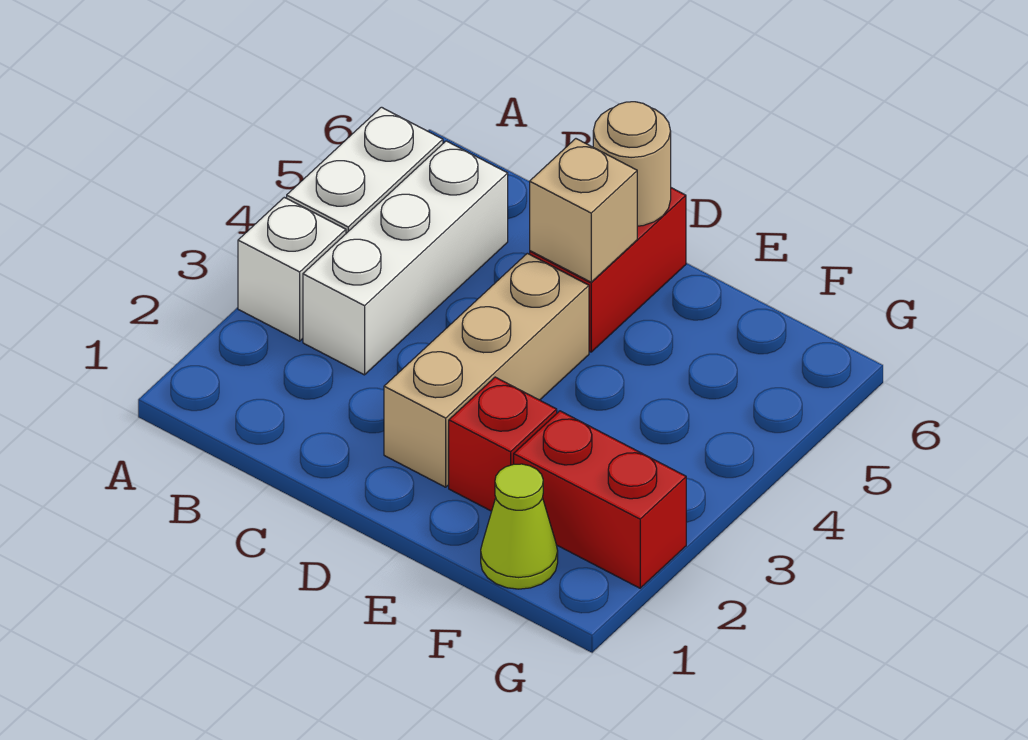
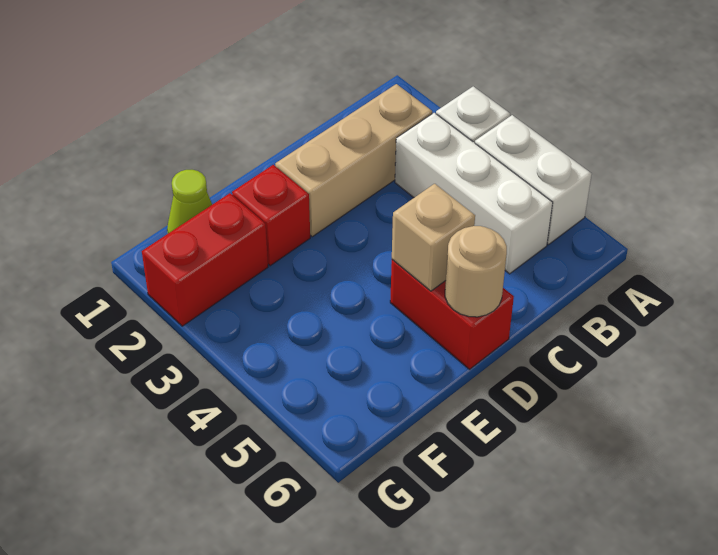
tan brick D2:D4 level 1 -> tan brick B2:D2 level 1

